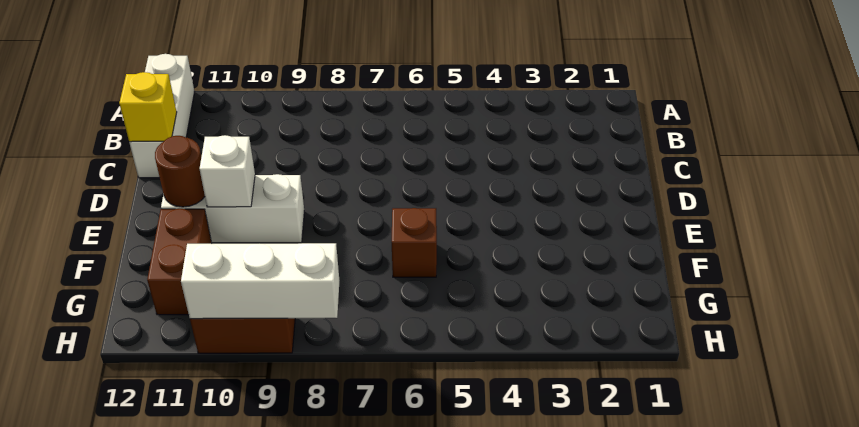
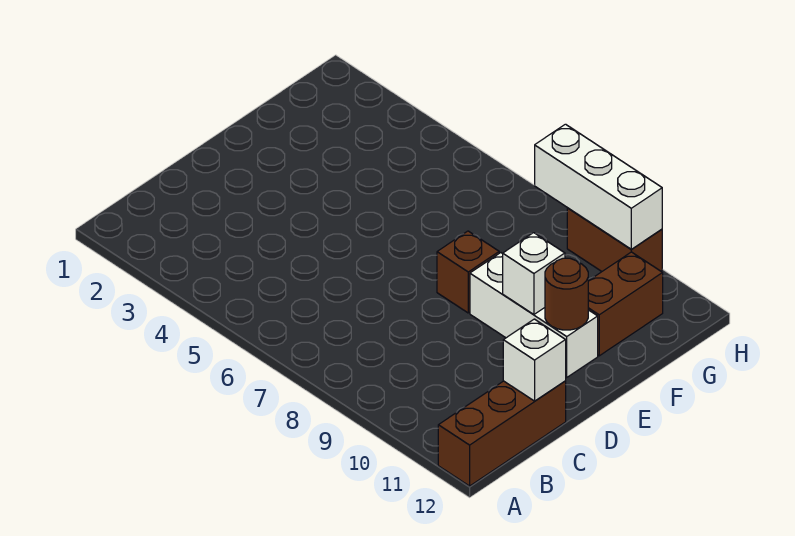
white brick A12:C12 level 1 -> brown brick A12:C12 level 1
yellow brick C12 level 2 -> white brick C12 level 2
brown brick F6 level 1 -> brown brick E8 level 1

